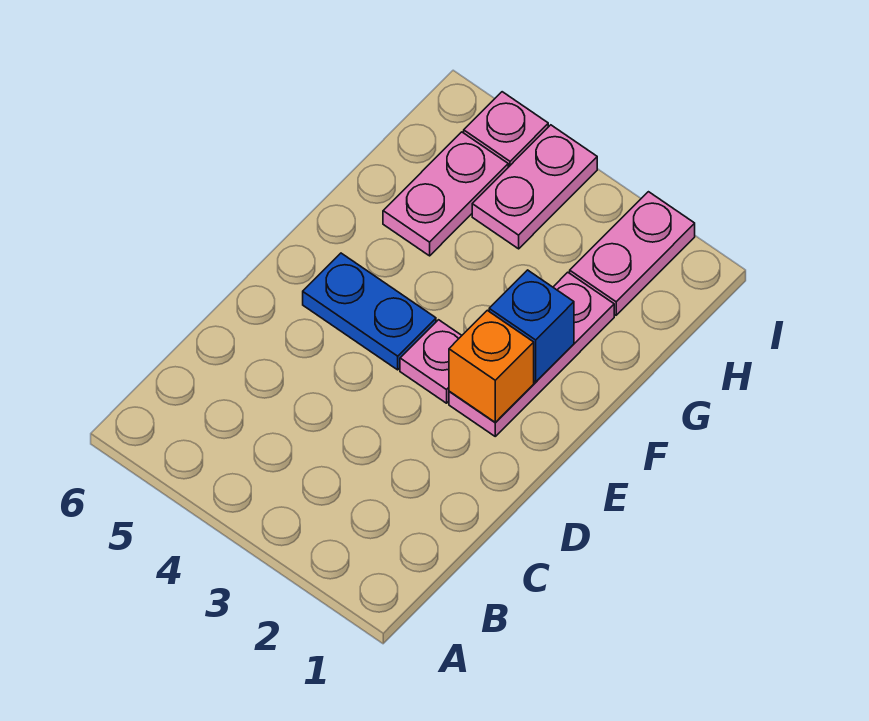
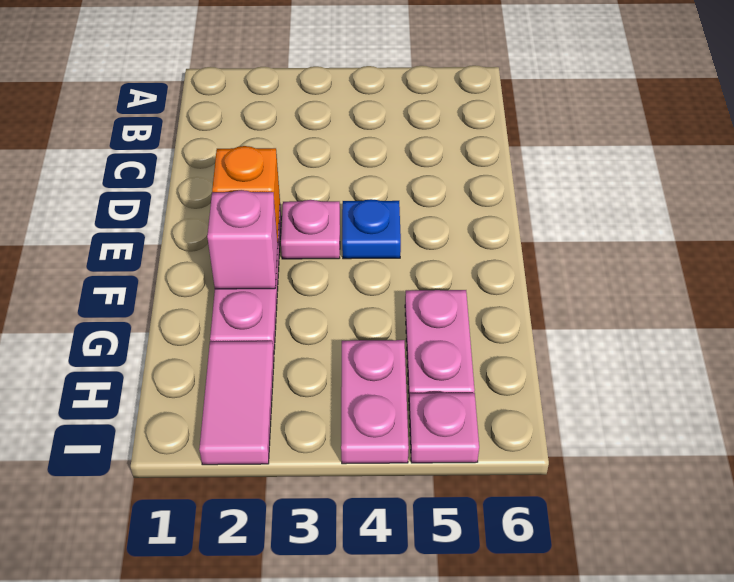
blue plate E4:E5 level 1 -> blue plate E4 level 1
blue brick F2 level 2 -> pink brick F2 level 2
pink plate H2:I2 level 1 -> pink tile H2:I2 level 1

